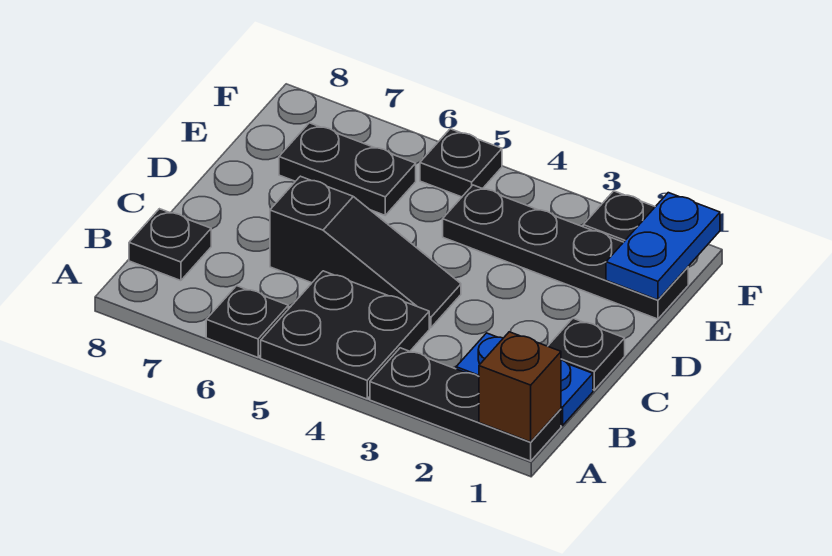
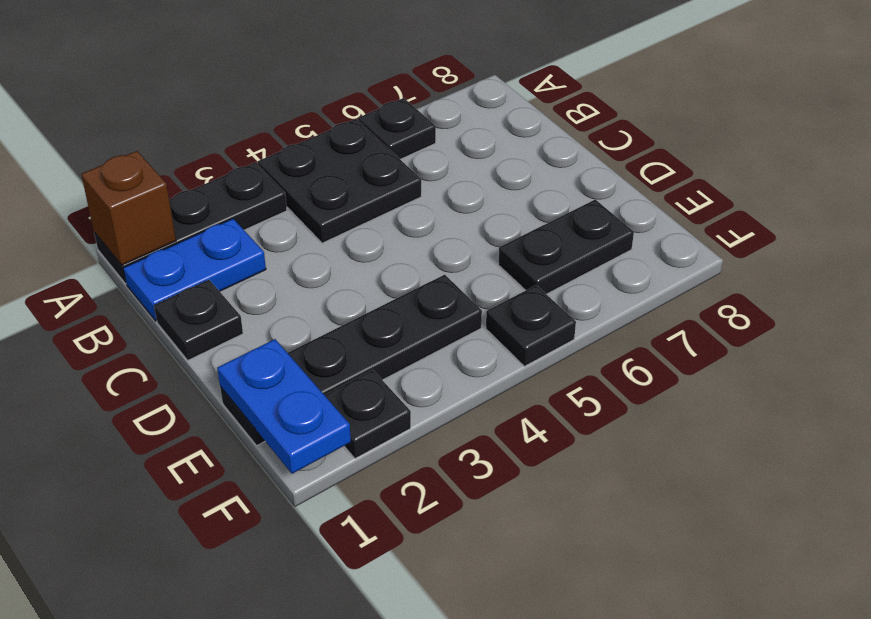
black plate B8 level 1 -> none
black slope C4:C6 level 1 top 6 -> none

